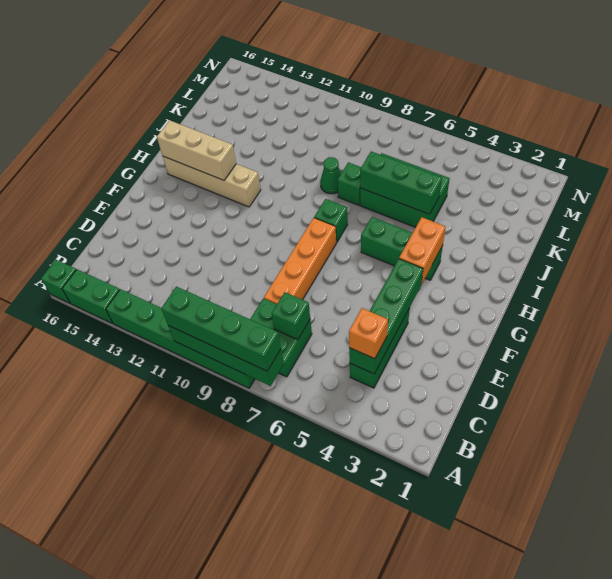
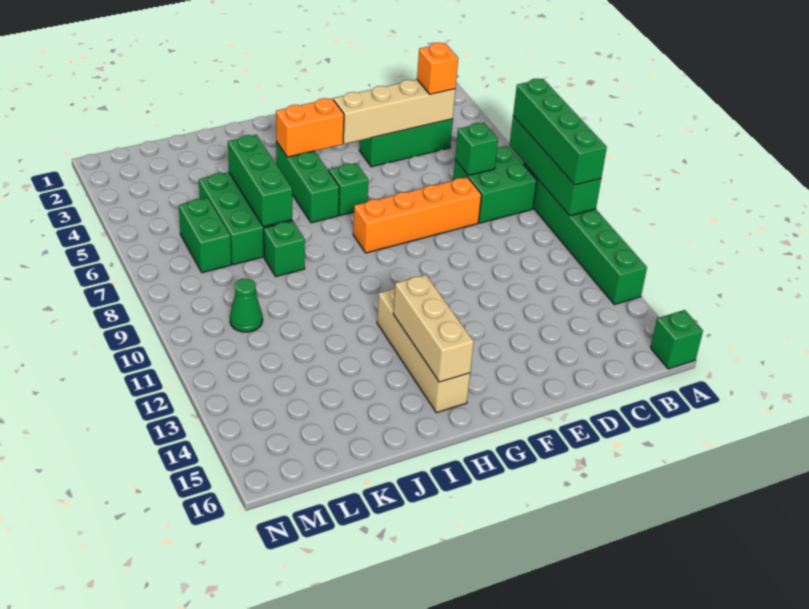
green brick A14:A15 level 1 -> green brick L6:L7 level 1
green brick C4:F4 level 2 -> tan brick C4:F4 level 2
green brick H8 level 1 -> green brick G6 level 1
green cone J9 level 1 -> green cone L10 level 1

